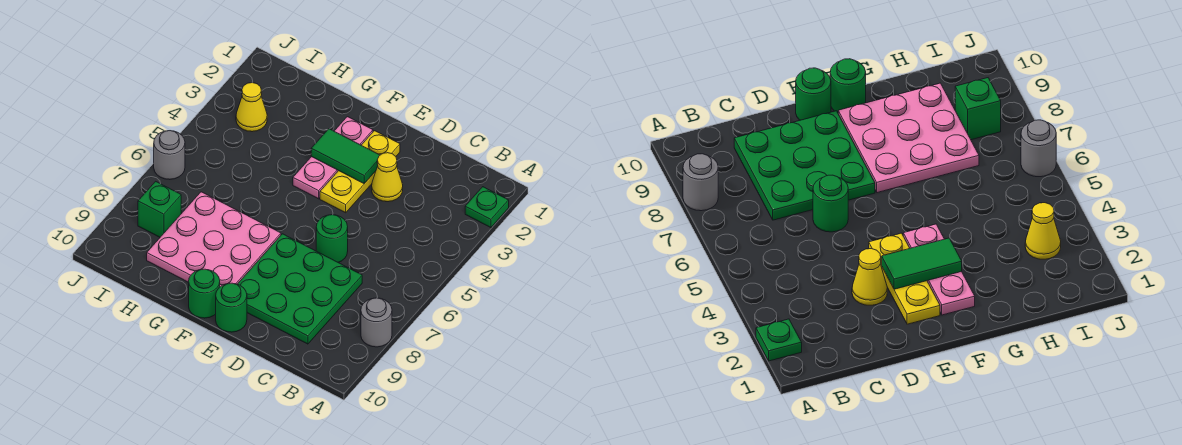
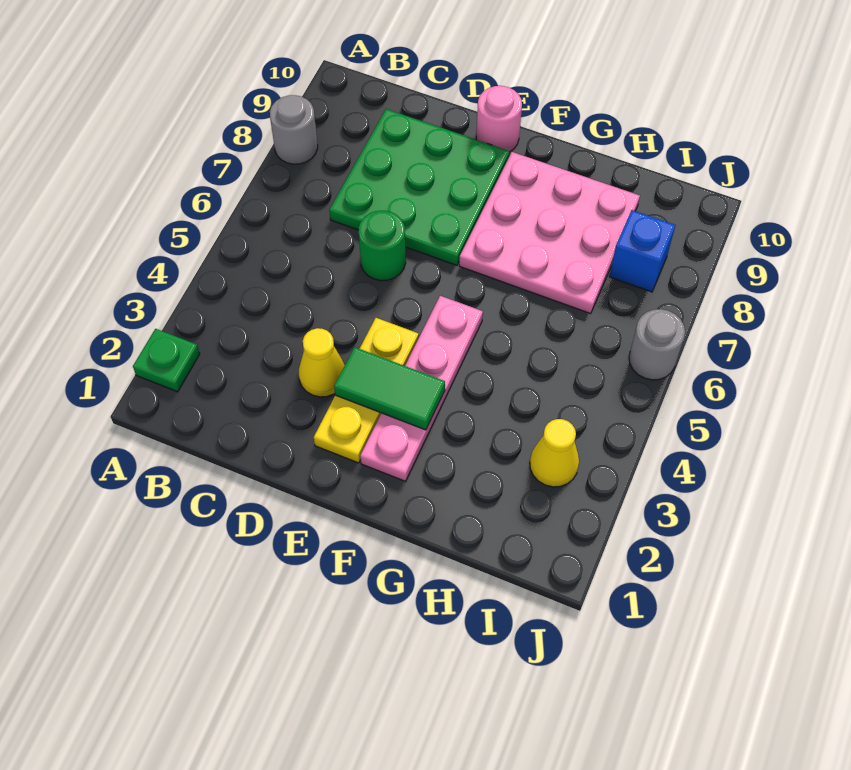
green round brick E10 level 1 -> pink round brick E10 level 1
pink plate F2:F4 level 1 -> pink plate F2:F5 level 1
green round brick F10 level 1 -> none
green brick I8 level 1 -> blue brick I8 level 1

